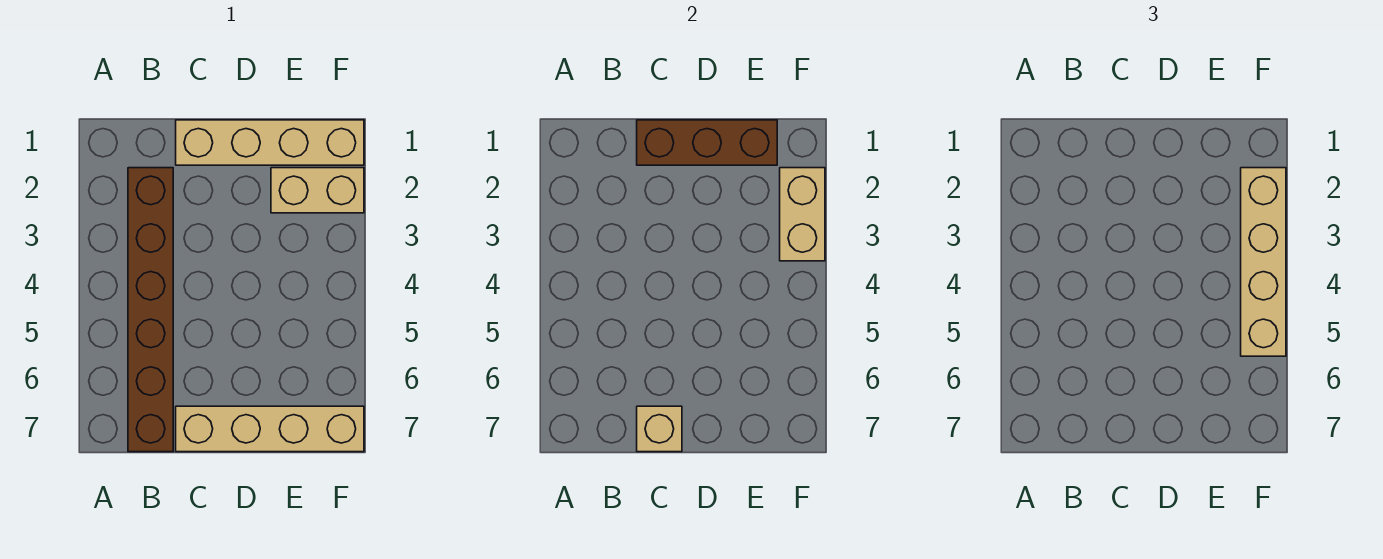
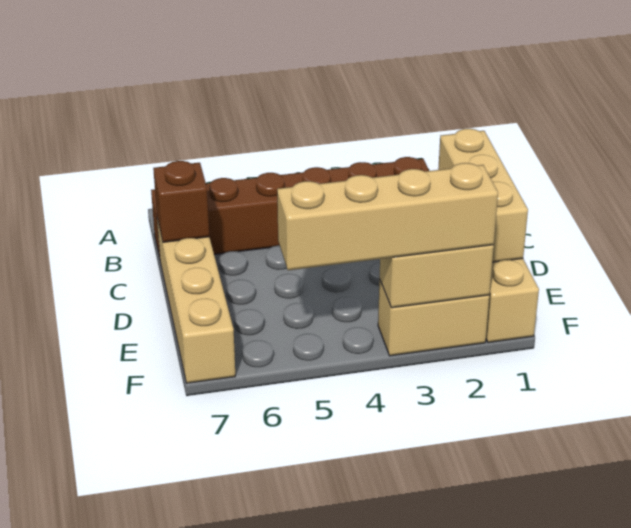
brown brick C1:E1 level 2 -> tan brick C1:E1 level 2
tan brick C7 level 2 -> brown brick C7 level 2
tan brick E2:F2 level 1 -> tan brick F2:F3 level 1

